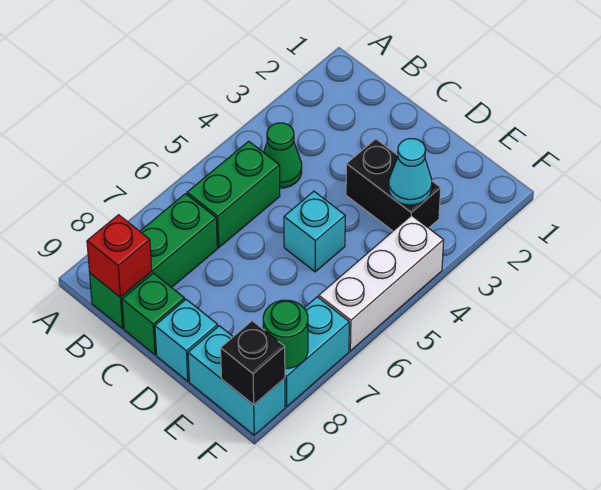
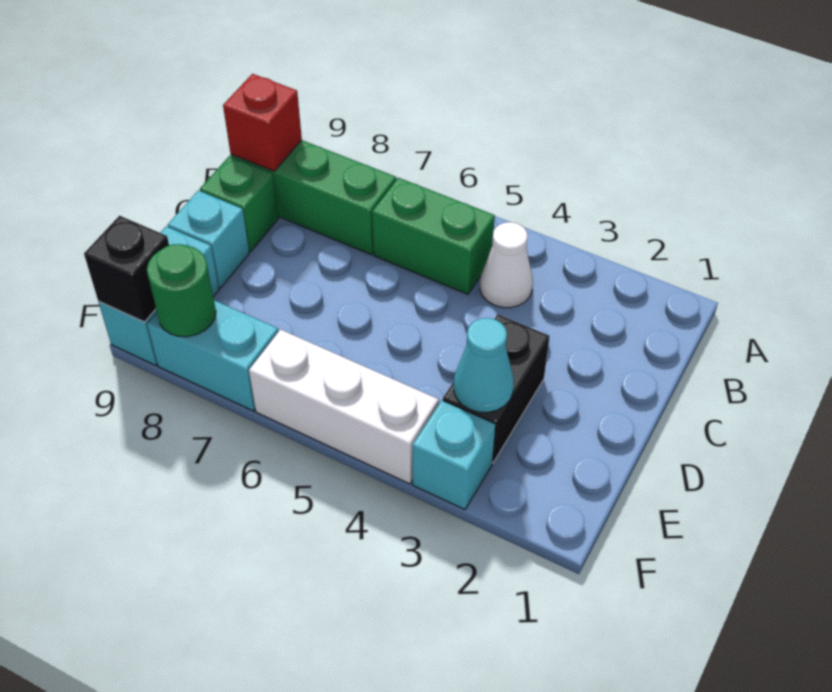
green cone B4 level 1 -> white cone B4 level 1
cyan brick D5 level 1 -> cyan brick F3 level 1

